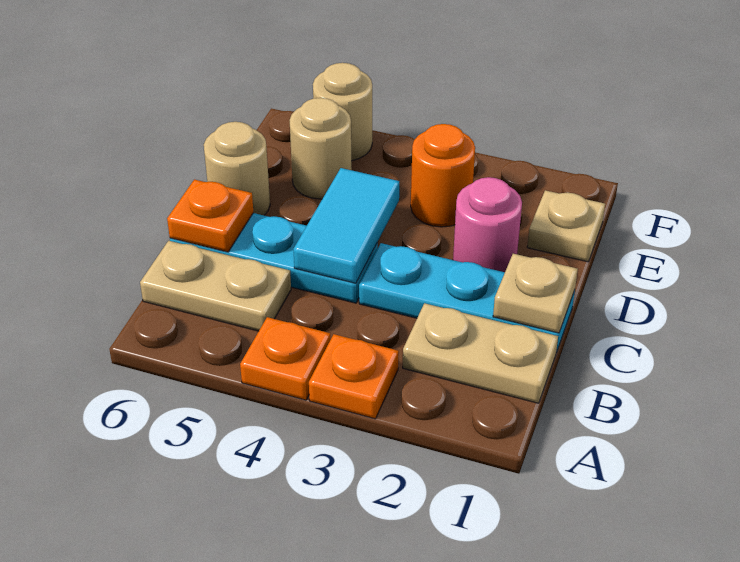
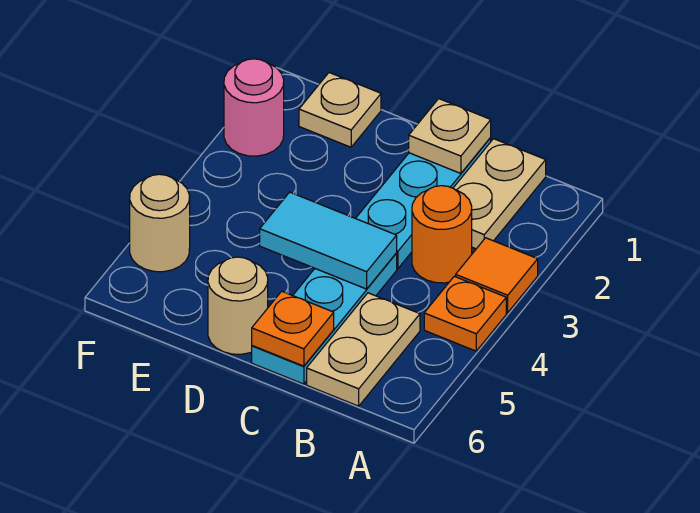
orange plate A3 level 1 -> orange tile A3 level 1
pink round brick D2 level 1 -> pink round brick F2 level 1
orange round brick E3 level 1 -> orange round brick B3 level 1
tan round brick E5 level 1 -> none

